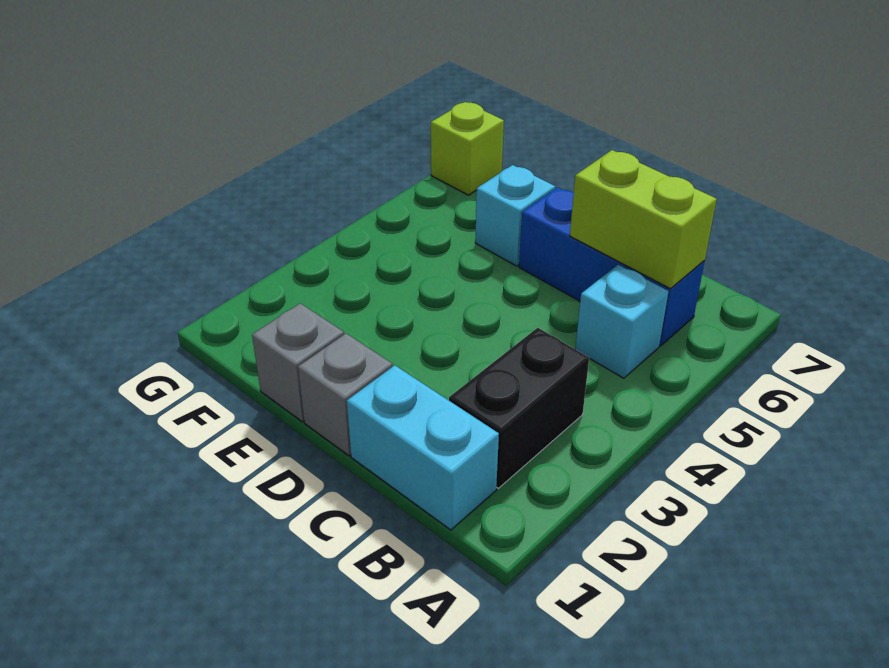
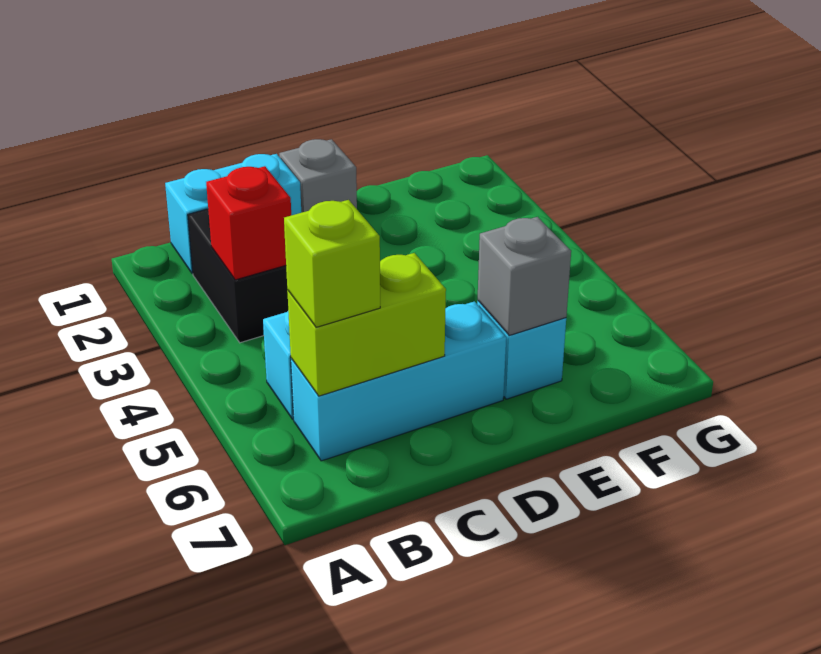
none -> red brick B3 level 2
blue brick B6:D6 level 1 -> cyan brick B6:D6 level 1
grey brick E1 level 1 -> grey brick E6 level 2
lime brick G7 level 1 -> lime brick B6 level 3

